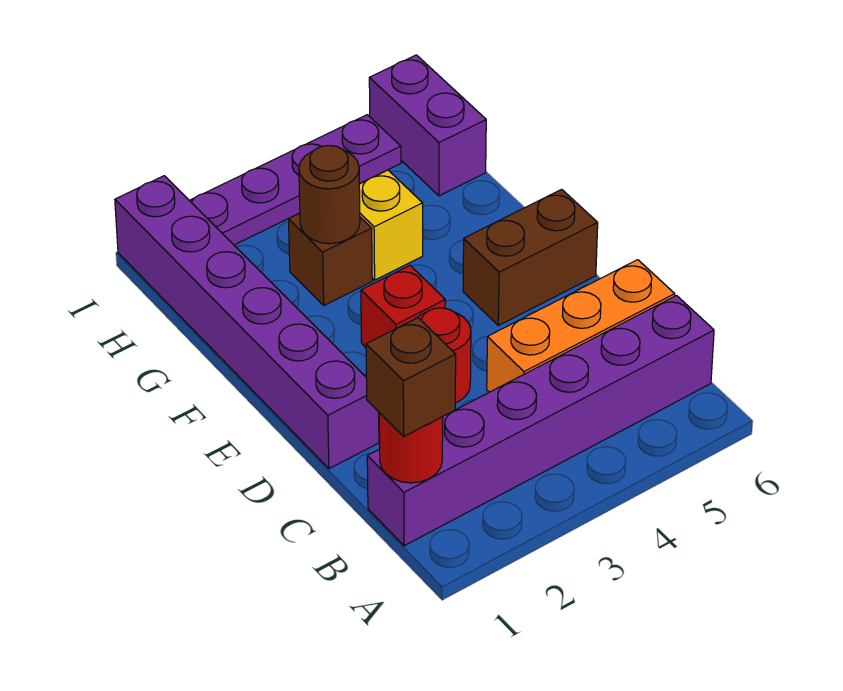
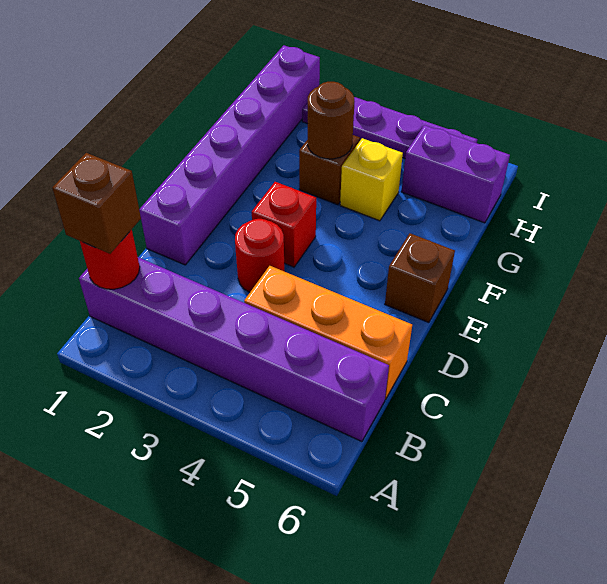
brown brick E5:E6 level 1 -> brown brick E6 level 1
purple brick H6:I6 level 1 -> purple brick H5:H6 level 1

